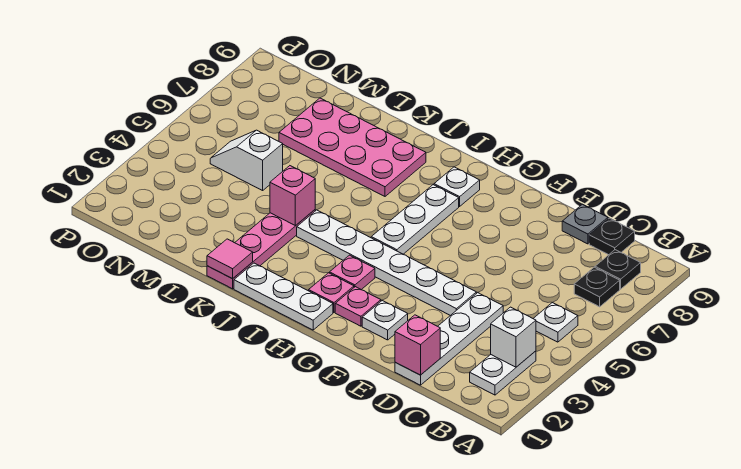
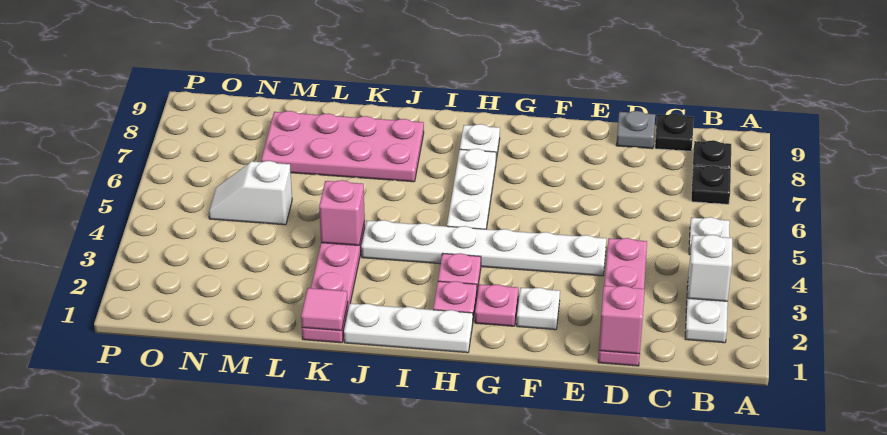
white plate D1:D4 level 1 -> pink plate D1:D4 level 1

